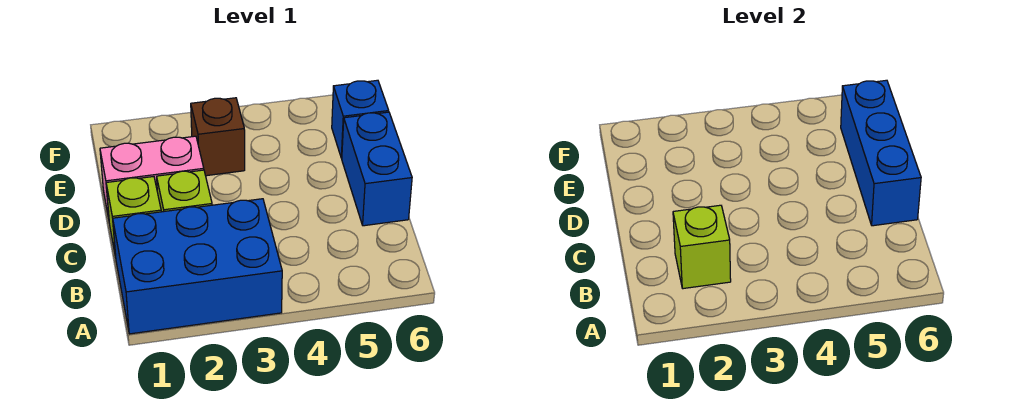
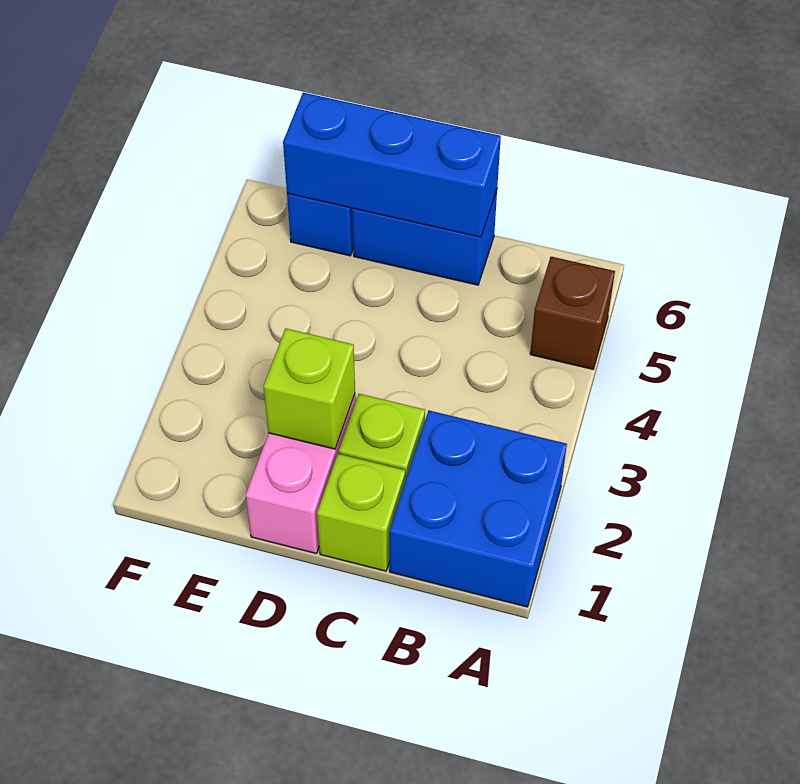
blue brick A1:B3 level 1 -> blue brick A1:B2 level 1
lime brick B2 level 2 -> lime brick D2 level 2
brown brick E3 level 1 -> brown brick A5 level 1

